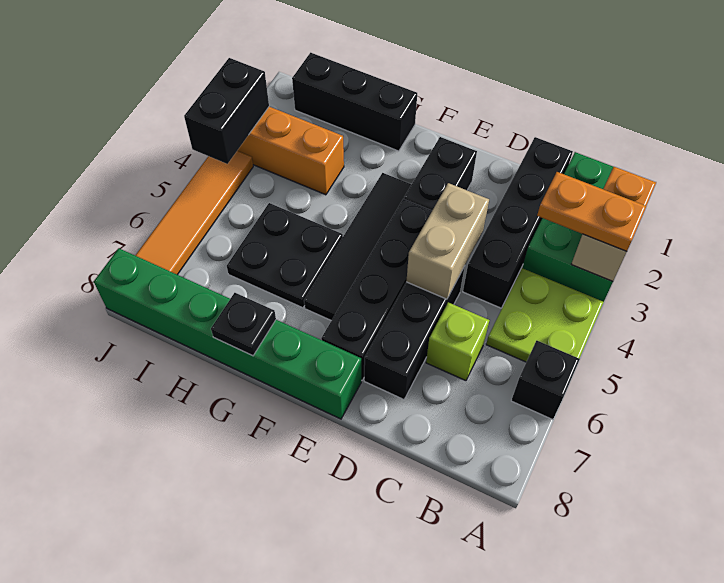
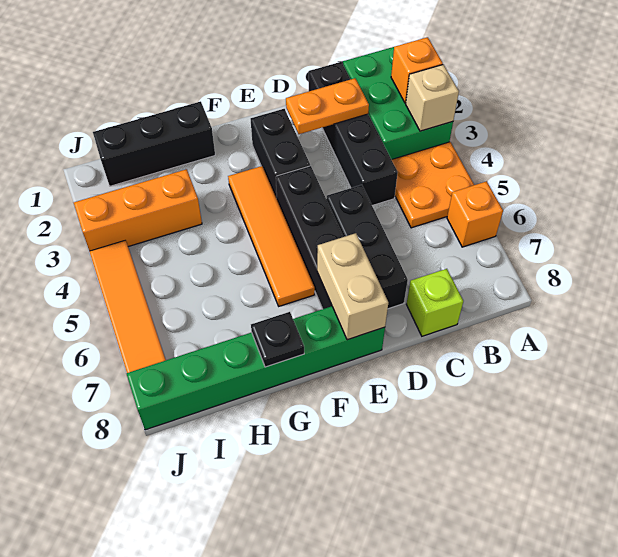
orange plate A3:B3 level 3 -> orange plate C2:D2 level 2
lime plate A4:B5 level 1 -> orange plate A4:B5 level 1
black brick A6 level 1 -> orange brick A6 level 1
lime brick C6 level 1 -> lime brick C8 level 1
tan brick D4:D5 level 2 -> tan brick E7:E8 level 2
black tile F3:F6 level 1 -> orange tile F3:F6 level 1
black plate G5:H6 level 1 -> none
black brick J3:J4 level 2 -> none

